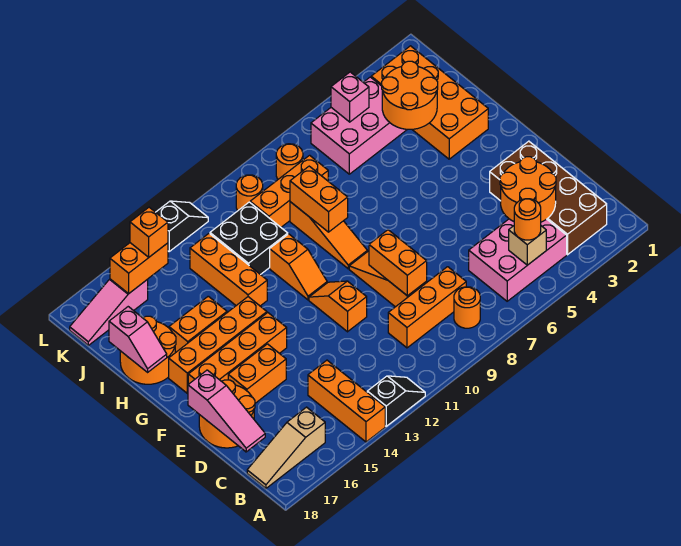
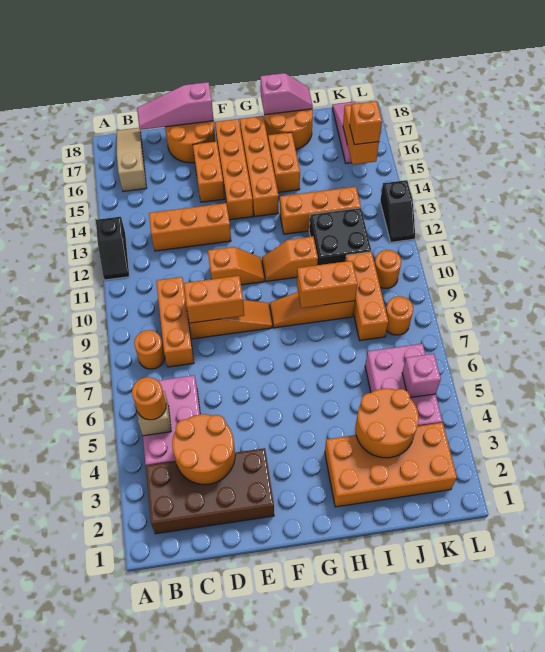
orange brick A14:C14 level 1 -> orange brick C13:E13 level 1
pink slope H18:I18 level 2 top I -> pink slope H18:I18 level 2 top H

